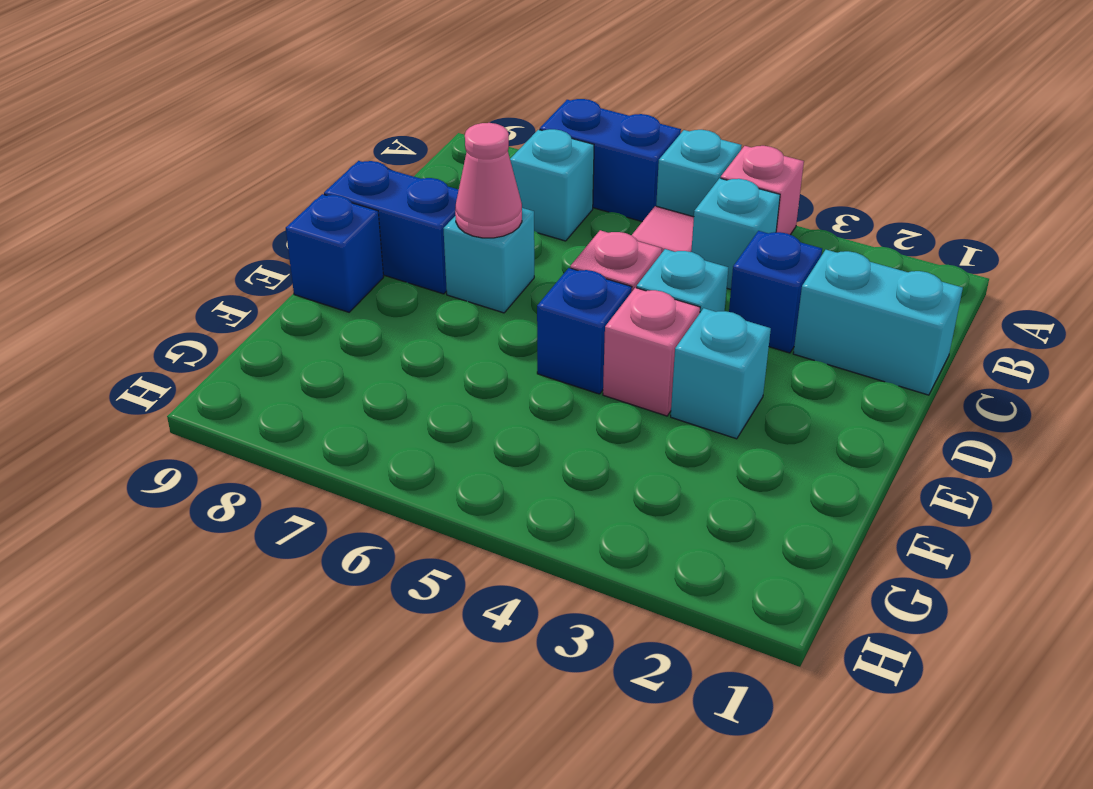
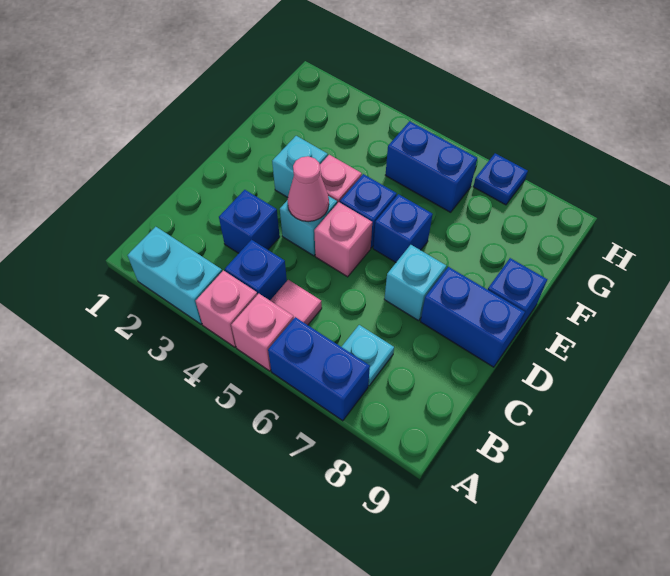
cyan brick A5 level 1 -> pink brick A5 level 1
cyan brick B4 level 1 -> blue brick B4 level 1
cyan brick B7 level 1 -> cyan plate B7 level 1
cyan brick C1:C2 level 1 -> cyan brick A2:A3 level 1
pink cone D7 level 2 -> pink cone D4 level 2
none -> blue brick E6 level 1
none -> blue brick G5:G6 level 1
none -> blue plate H7 level 1

